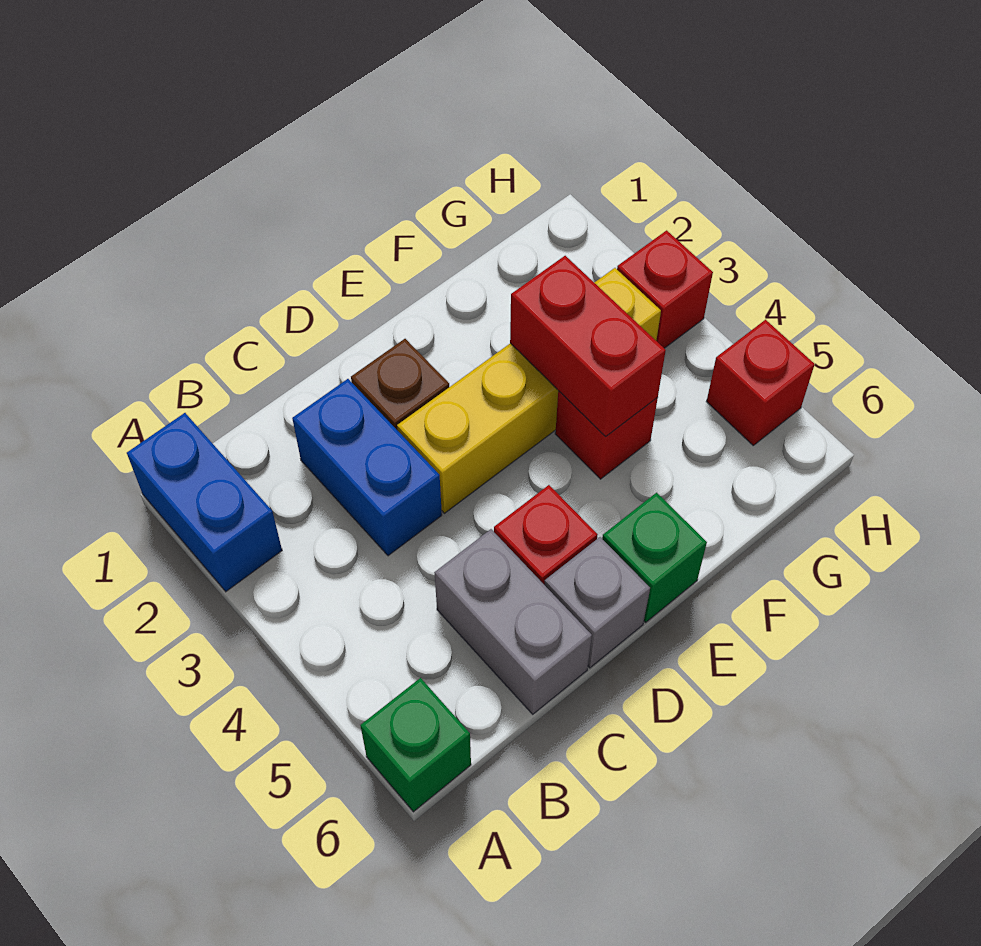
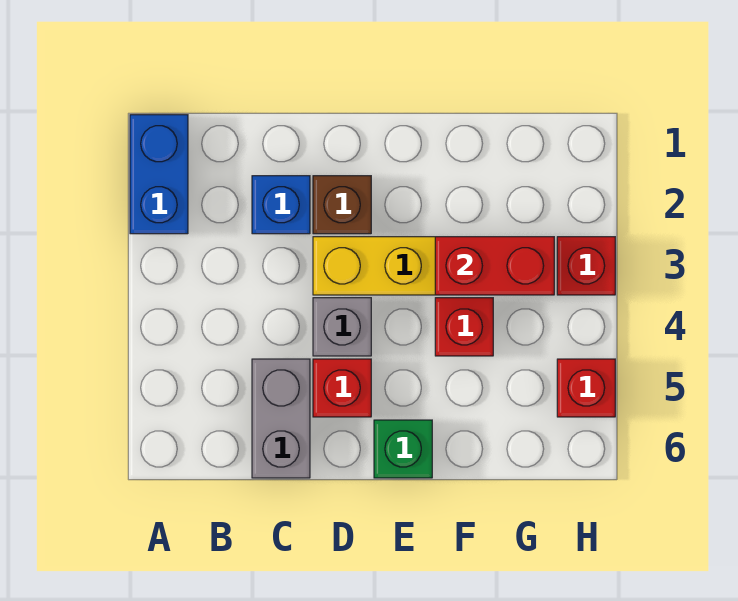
green brick A6 level 1 -> none
blue brick C2:C3 level 1 -> blue brick C2 level 1
grey brick D6 level 1 -> grey brick D4 level 1
red brick F3:F4 level 2 -> red brick F3:G3 level 2

